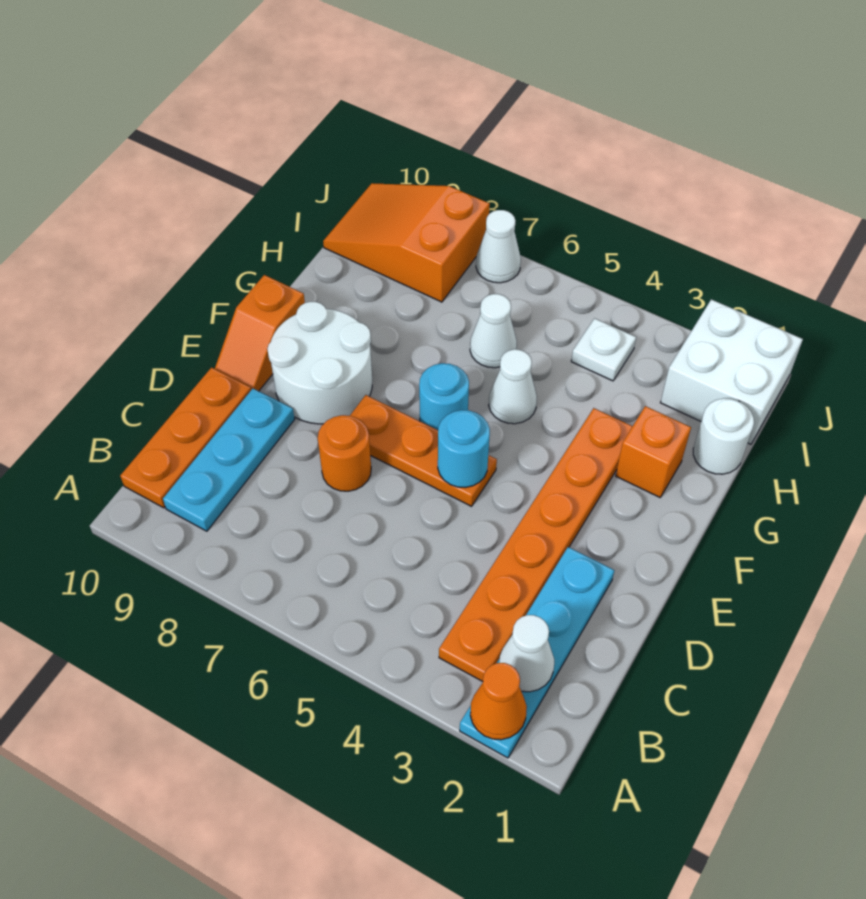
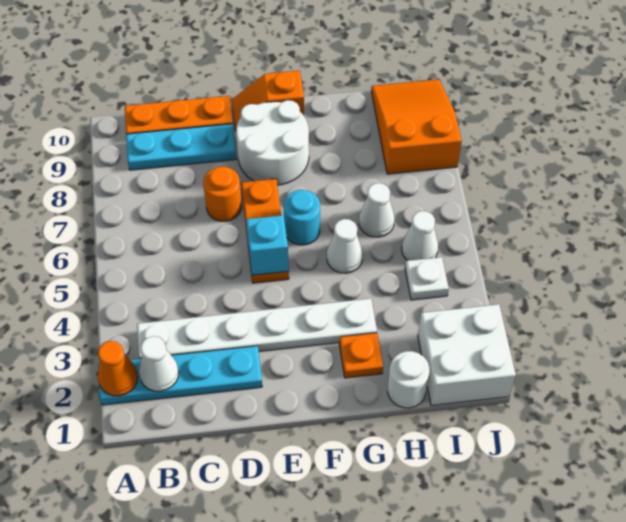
orange plate B3:G3 level 1 -> white plate B3:G3 level 1
cyan round brick E5 level 2 -> cyan brick E5 level 2
orange brick G2 level 1 -> orange plate G2 level 1
white cone J7 level 1 -> white cone I5 level 1

